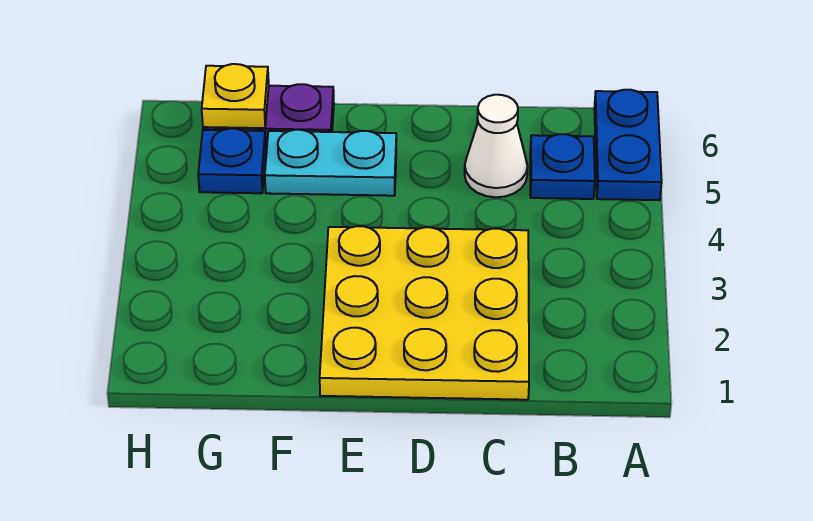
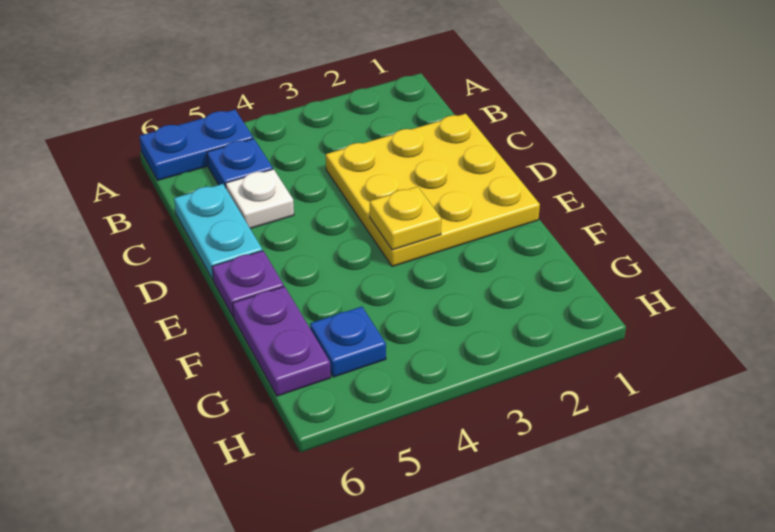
white cone C5 level 1 -> white plate C5 level 1
cyan plate E5:F5 level 1 -> cyan plate C6:D6 level 1
none -> purple plate E6 level 1
yellow plate G6 level 2 -> yellow plate E3 level 2

